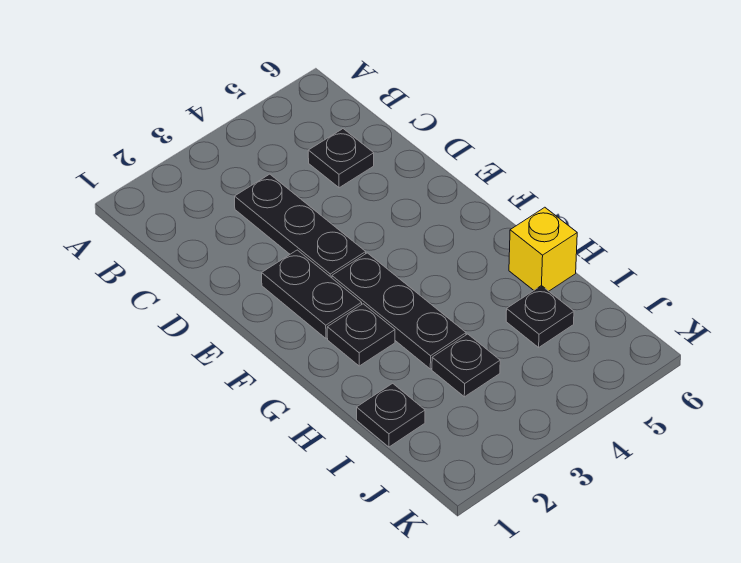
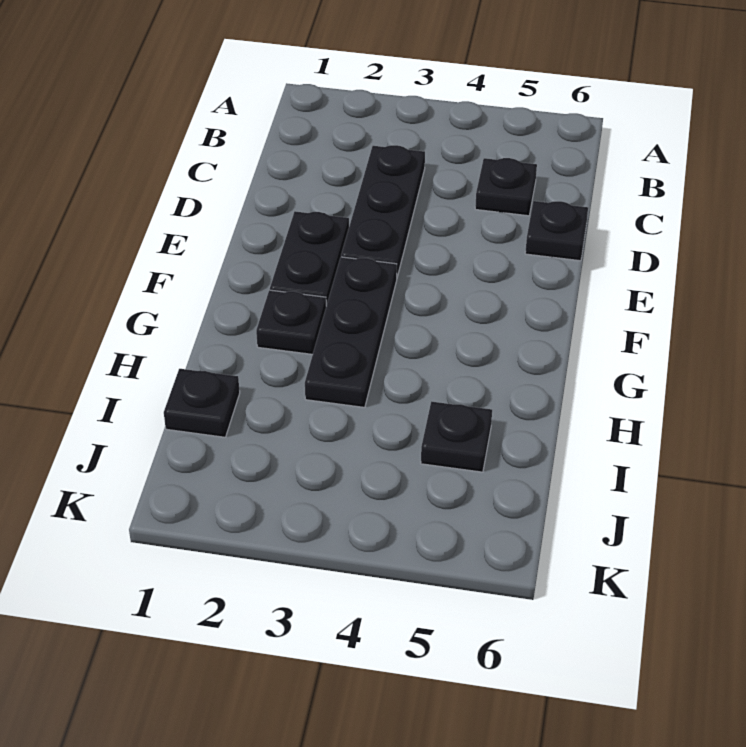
yellow brick H6 level 1 -> none
black plate I3 level 1 -> black plate D6 level 1

